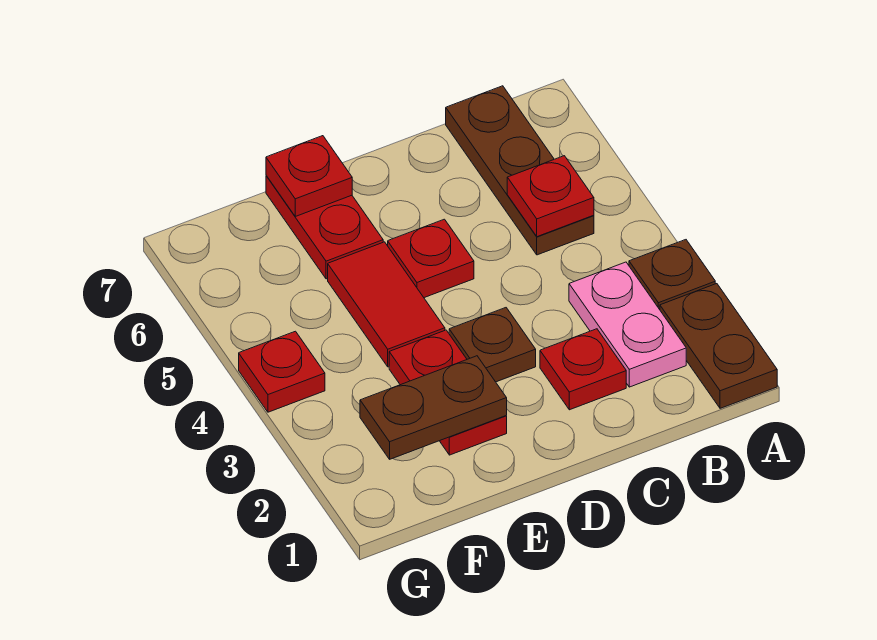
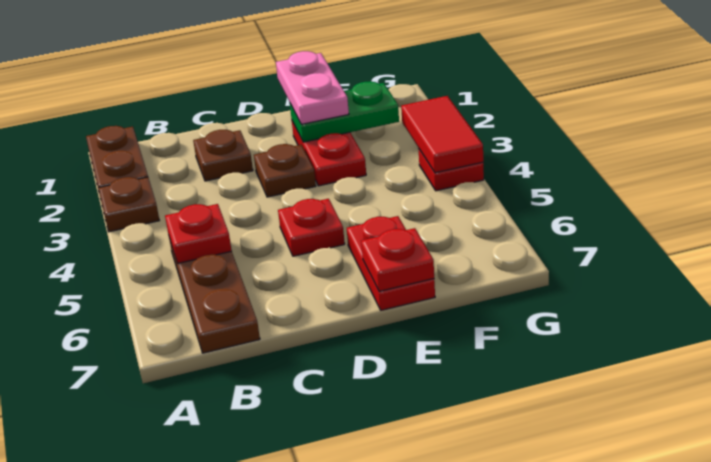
pink plate B2:B3 level 1 -> pink plate E1:E2 level 3
red plate C2 level 1 -> brown plate C2 level 1
brown plate E2:F2 level 2 -> green plate E2:F2 level 2
red tile E4:E5 level 1 -> red tile G3:G4 level 2

